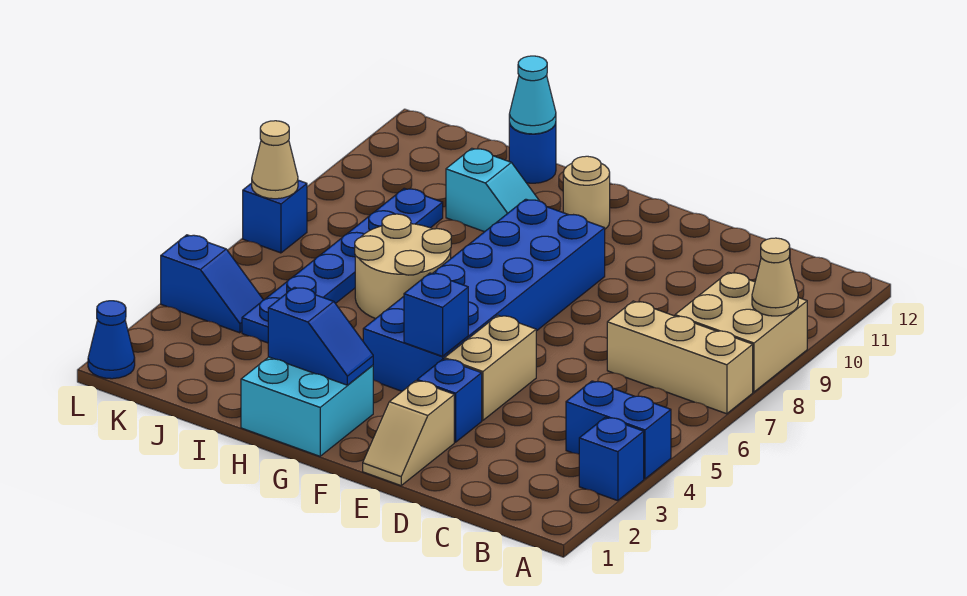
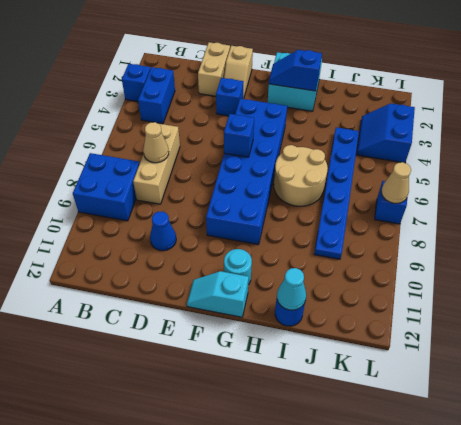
blue brick A4:B4 level 1 -> blue brick B3:B4 level 1
tan brick A7:C7 level 1 -> tan brick C6:C8 level 1
tan brick A8:B9 level 1 -> blue brick A8:B9 level 1
tan cone A9 level 2 -> tan cone C7 level 2
tan slope E1:E2 level 1 top 2 -> tan slope E1:E2 level 1 top 1
tan brick E4:E5 level 1 -> tan brick D1:D2 level 1
blue brick F4 level 2 -> blue brick F6 level 2
tan round brick G11 level 1 -> cyan round brick G11 level 1
cyan slope H10:I10 level 1 top I -> cyan slope F12:G12 level 1 top G
blue slope K4:L4 level 1 top L -> blue slope K3:L4 level 1 top L
blue cone L1 level 1 -> blue cone D10 level 1

